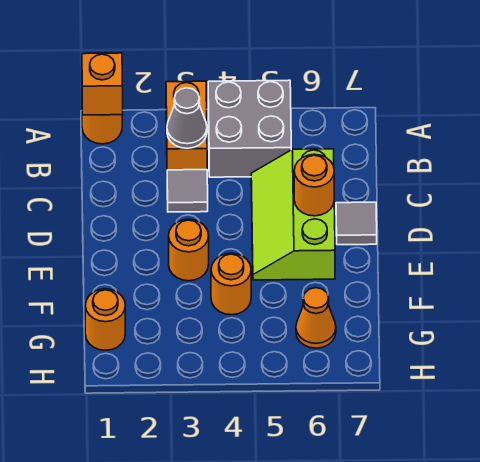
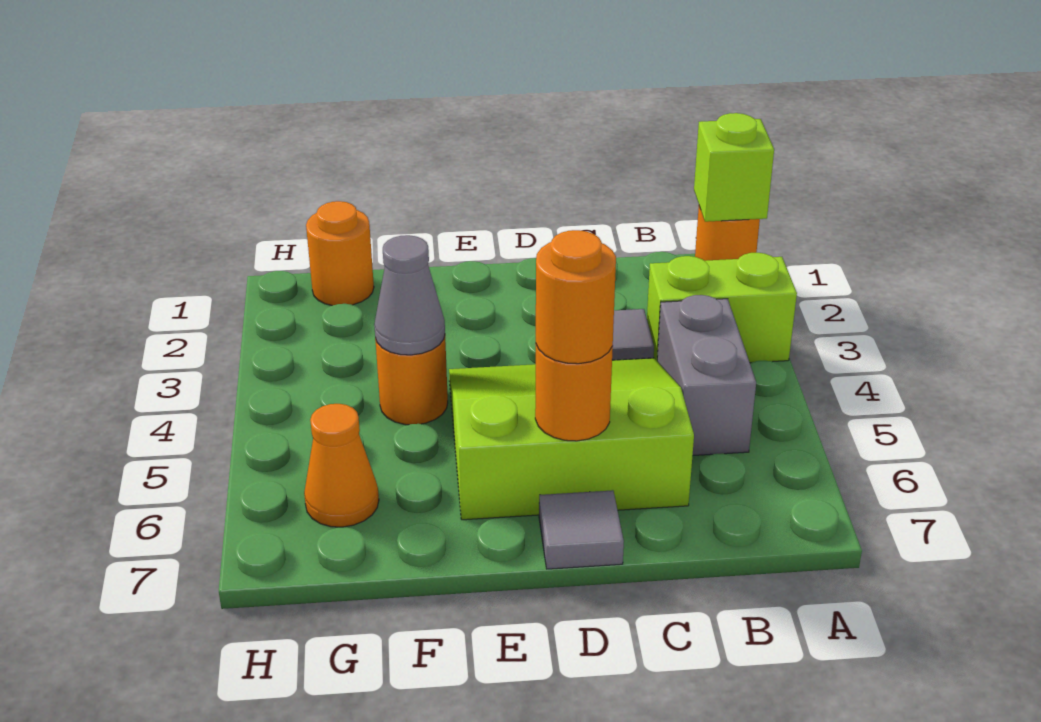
orange brick A1 level 2 -> lime brick A1 level 2
orange brick A3:B3 level 1 -> lime brick A3:B3 level 1
grey brick A4:B5 level 1 -> grey brick B4:B5 level 1
grey cone B3 level 2 -> grey cone F4 level 2
lime slope C5:E6 level 1 top 6 -> lime slope C4:E6 level 1 top 6
orange round brick E3 level 1 -> orange round brick D6 level 3

